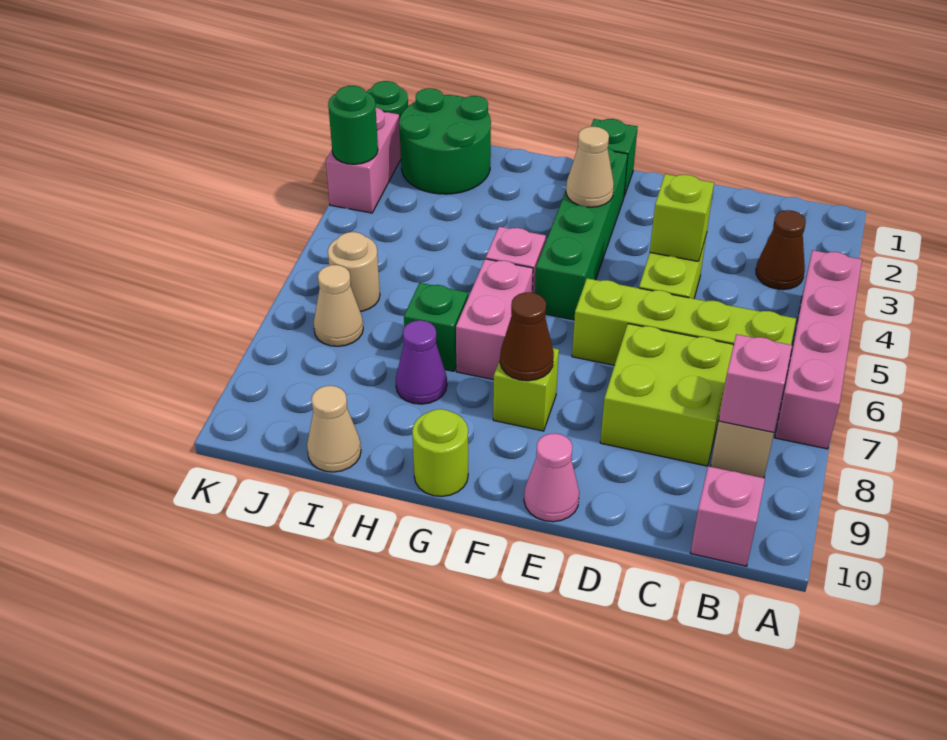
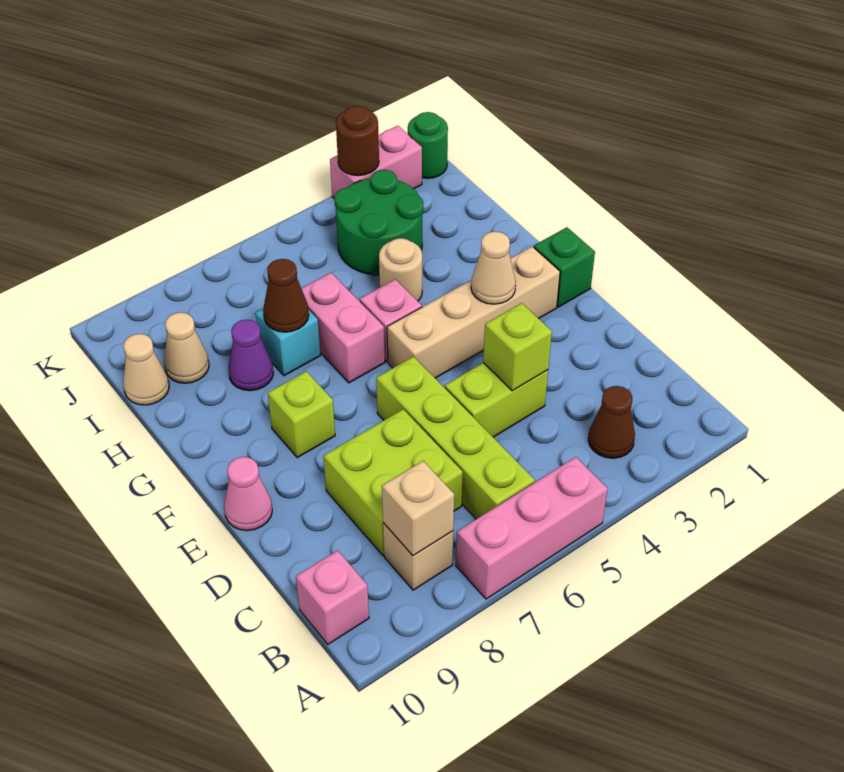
pink brick A4:A7 level 1 -> pink brick A5:A7 level 1
pink brick B8 level 2 -> tan brick B8 level 2
green brick F2:F5 level 1 -> tan brick F2:F5 level 1
brown cone F8 level 2 -> brown cone H7 level 2
pink brick G6:G7 level 1 -> pink brick G6:H6 level 1
lime round brick G10 level 1 -> none
green brick H7 level 1 -> cyan brick H7 level 1
green round brick I1:J2 level 1 -> green round brick I3:J4 level 1
tan round brick J6 level 1 -> tan round brick H4 level 1
tan cone J7 level 1 -> tan cone I9 level 1
green round brick K3 level 2 -> brown round brick K3 level 2

